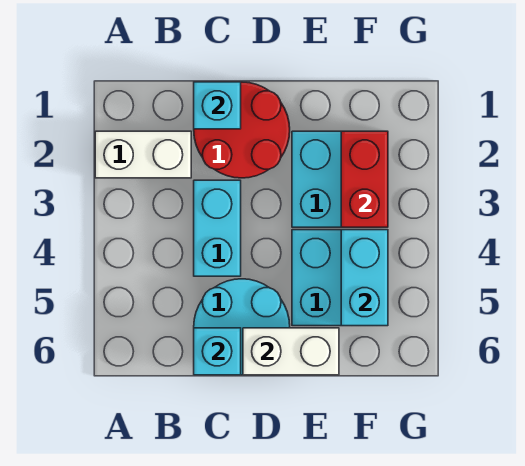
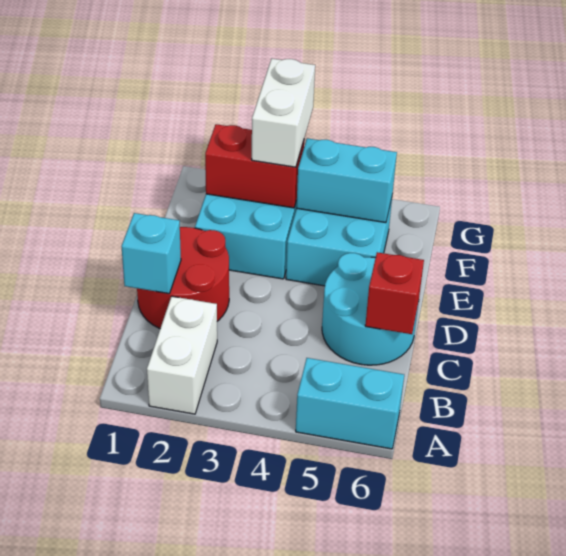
cyan brick C3:C4 level 1 -> cyan brick A5:A6 level 1
cyan brick C6 level 2 -> red brick C6 level 2
white brick D6:E6 level 2 -> white brick F3:G3 level 3

